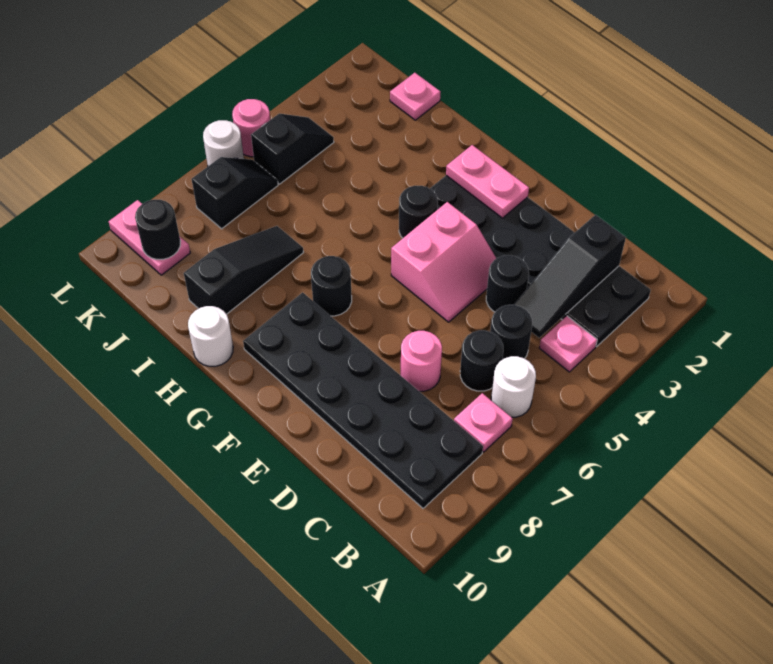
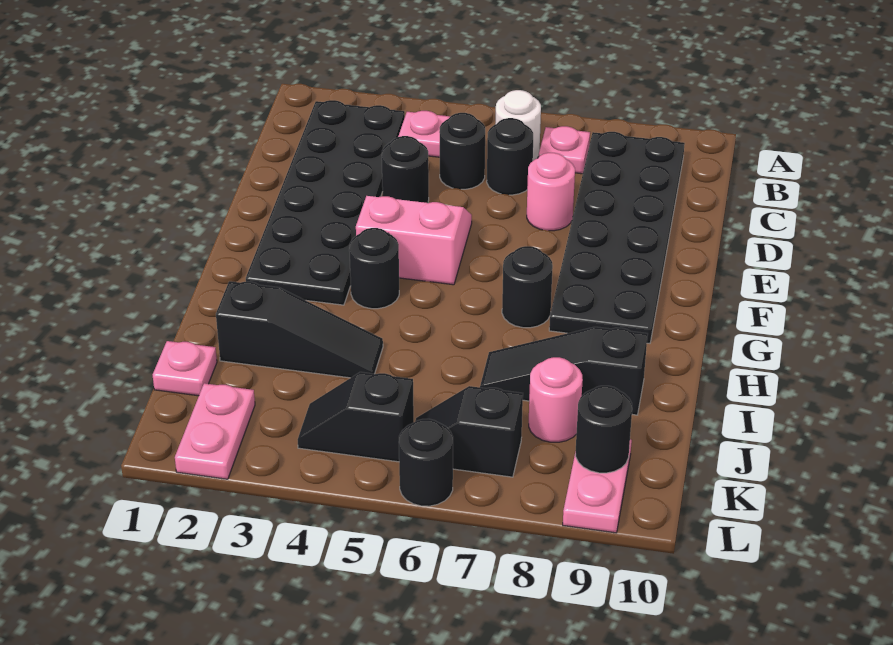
black slope C2:C4 level 2 top 2 -> black slope I2:I4 level 1 top 2
pink plate F2:G2 level 2 -> pink plate K2:L2 level 1
white round brick H10 level 1 -> none
pink round brick L5 level 1 -> pink round brick J8 level 1
white round brick L6 level 1 -> black round brick L6 level 1

